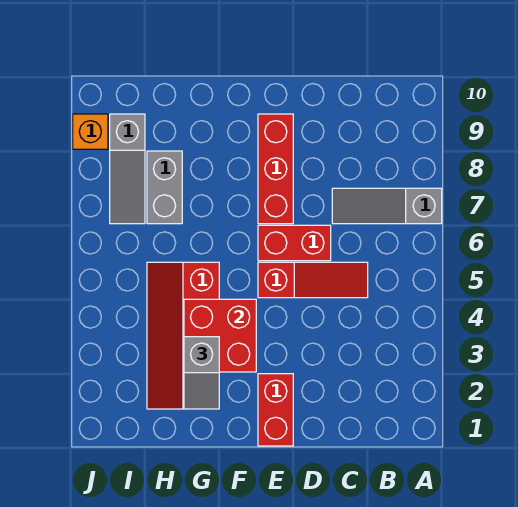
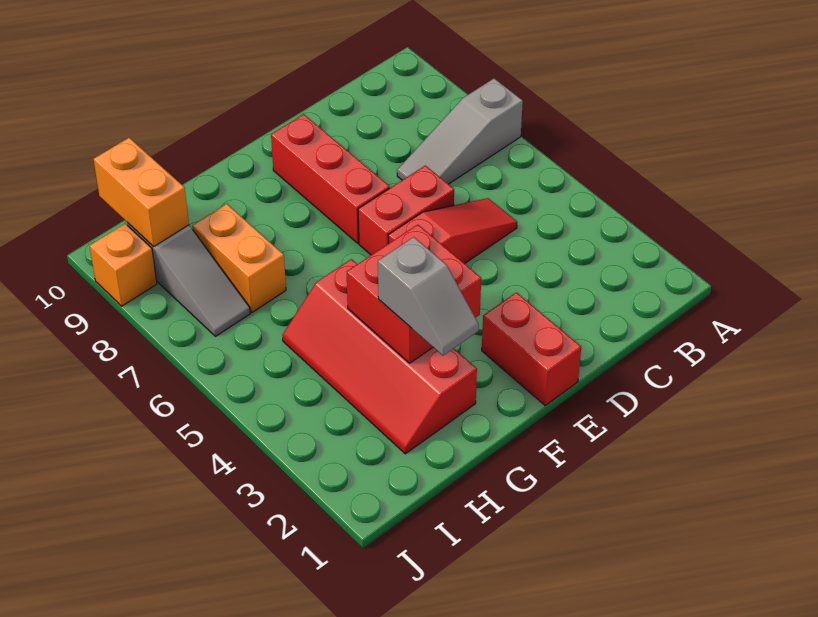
grey brick H7:H8 level 1 -> orange brick H7:H8 level 1
none -> orange brick I9:I10 level 2

